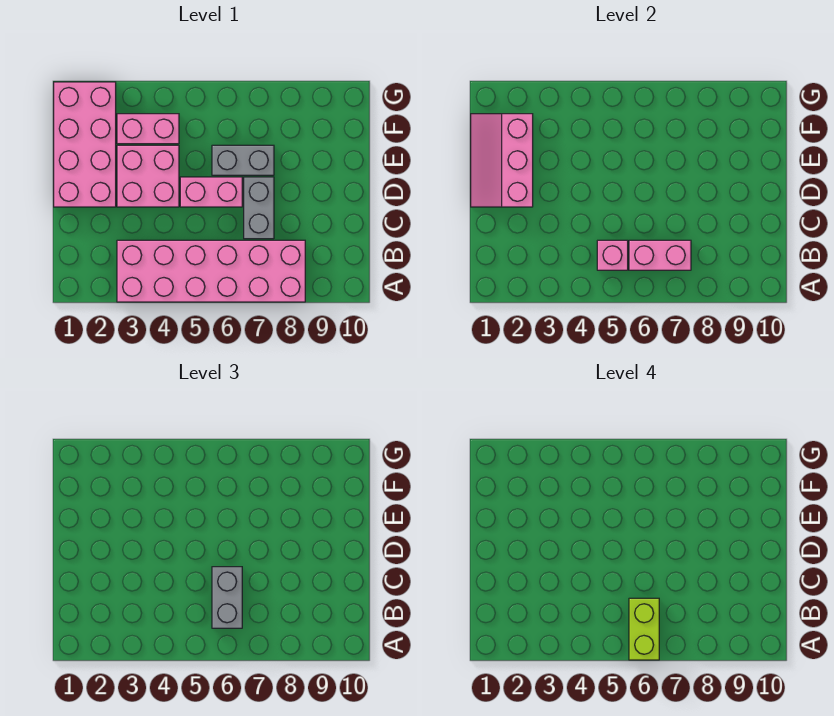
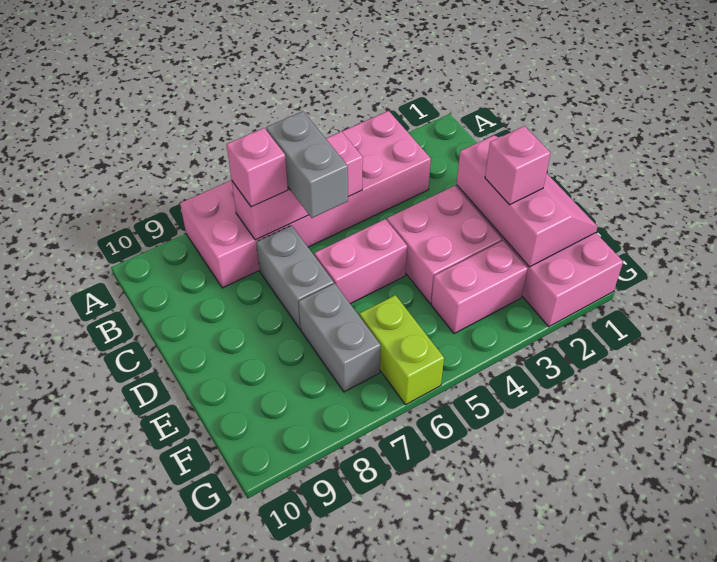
lime brick A6:B6 level 4 -> lime brick F6:G6 level 1
none -> pink brick B7 level 3
none -> pink brick E2 level 3
grey brick E6:E7 level 1 -> grey brick E7:F7 level 1

